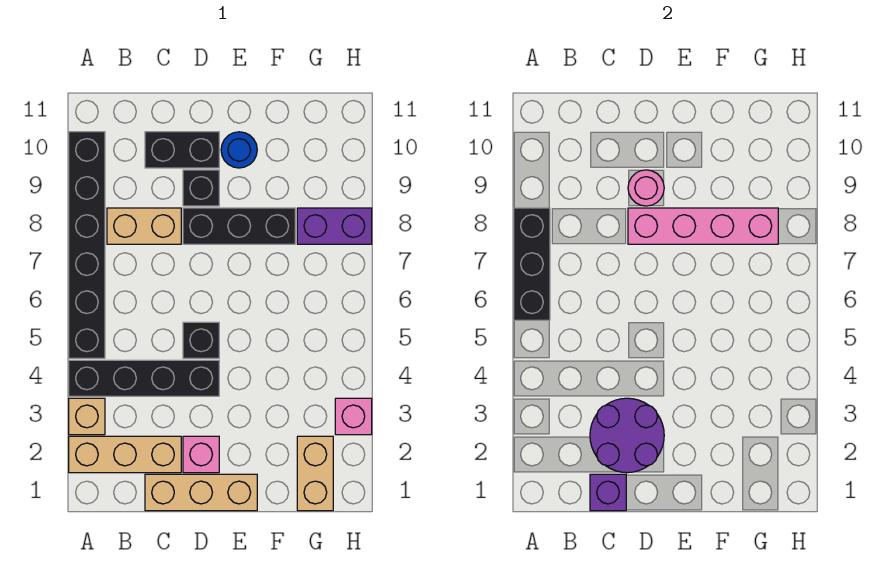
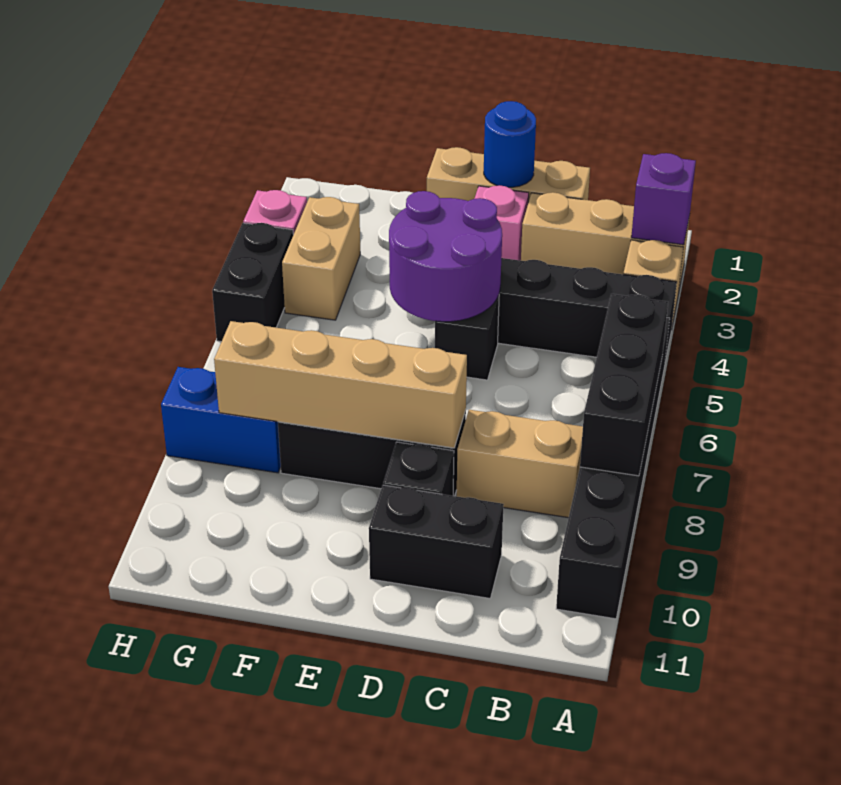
purple brick C1 level 2 -> purple brick A2 level 2
purple round brick C2:D3 level 2 -> purple round brick D4:E5 level 2
pink brick D8:G8 level 2 -> tan brick D8:G8 level 2
pink round brick D9 level 2 -> none
blue round brick E10 level 1 -> blue round brick D1 level 2
tan brick G1:G2 level 1 -> tan brick G3:G4 level 1
purple brick G8:H8 level 1 -> blue brick G8:H8 level 1
none -> black brick H4:H5 level 1

